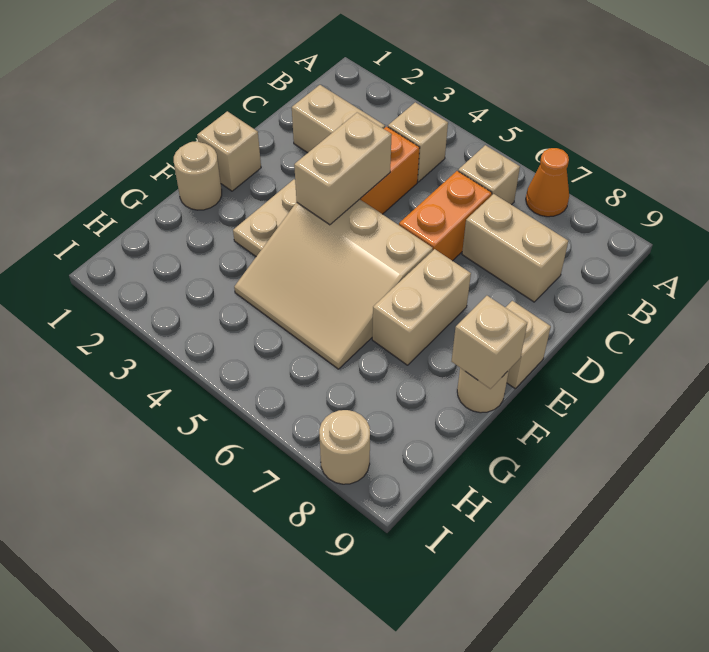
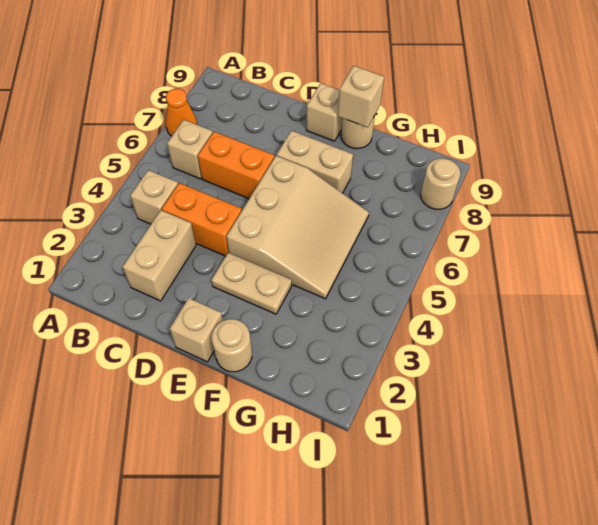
tan brick C7:C8 level 1 -> none
tan brick D4:E4 level 2 -> none

